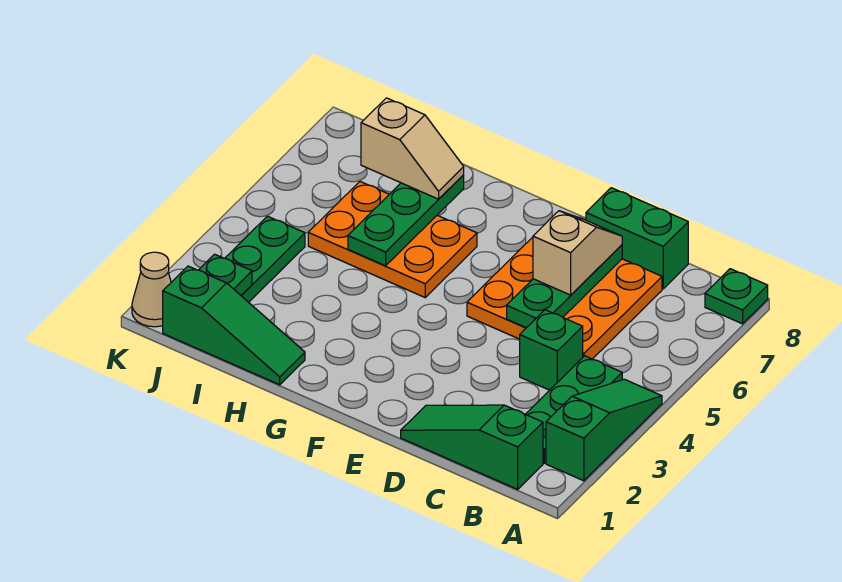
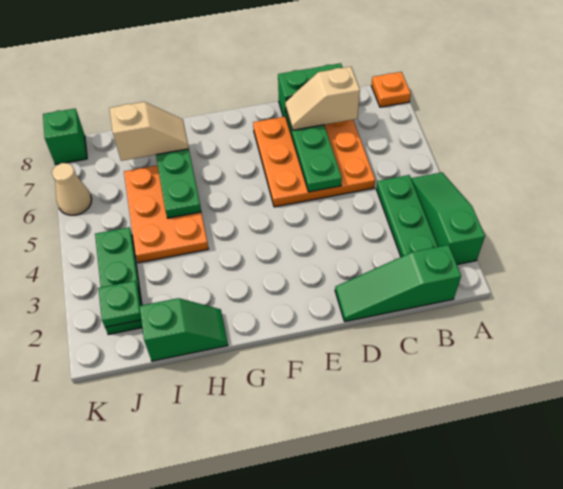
green plate A8 level 1 -> orange plate A8 level 1
green brick C4 level 1 -> green brick K8 level 1
tan slope D6:D7 level 3 top 6 -> tan slope C7:D7 level 3 top C
orange plate G5:I6 level 1 -> orange plate H4:I6 level 1
green slope H1:J1 level 1 top J -> green slope H1:I1 level 1 top I
tan cone K1 level 1 -> tan cone K6 level 1

